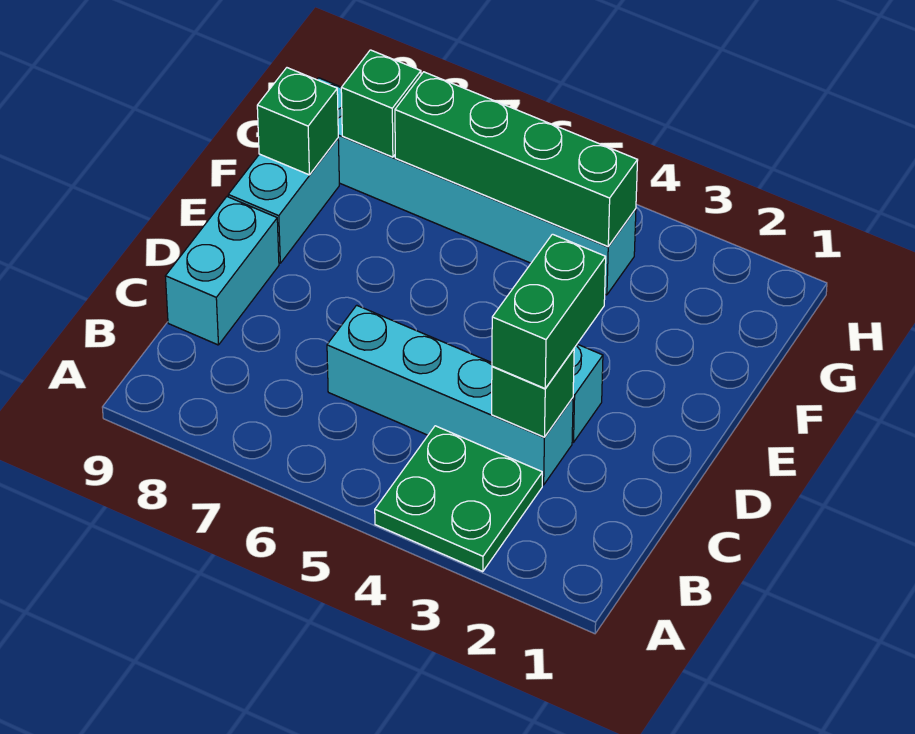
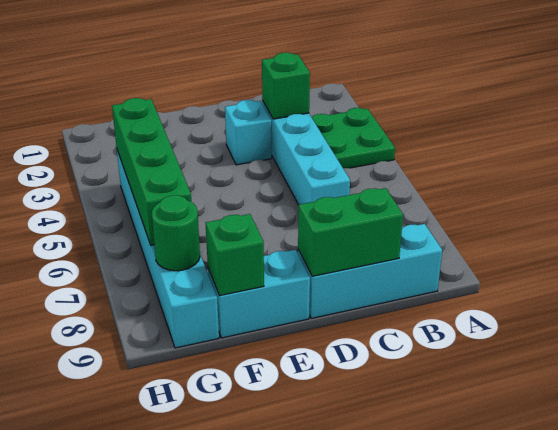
green brick C3:D3 level 3 -> green brick C9:D9 level 2
cyan brick C9:D9 level 1 -> cyan brick B9:D9 level 1
green brick G8 level 2 -> green round brick G8 level 2

